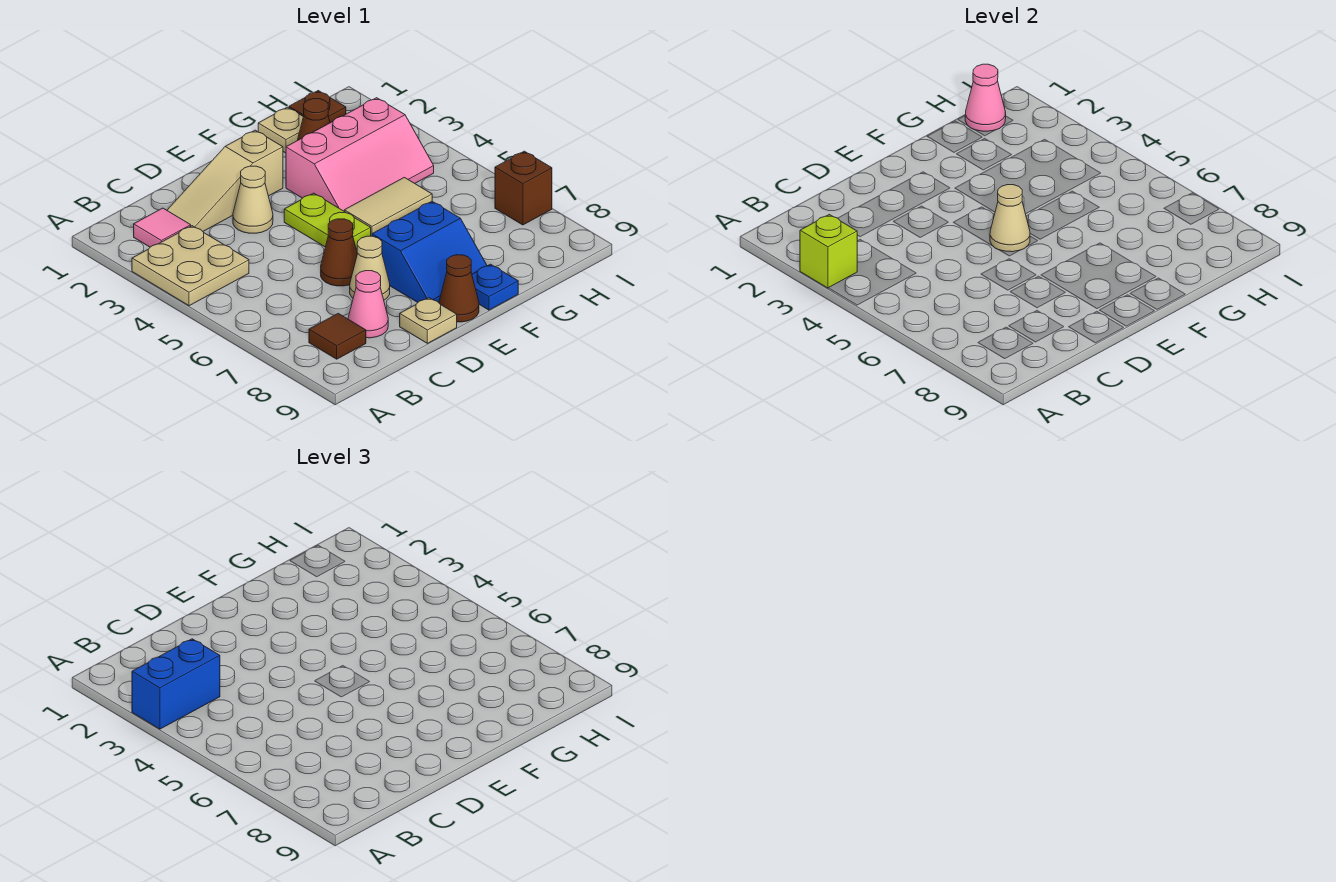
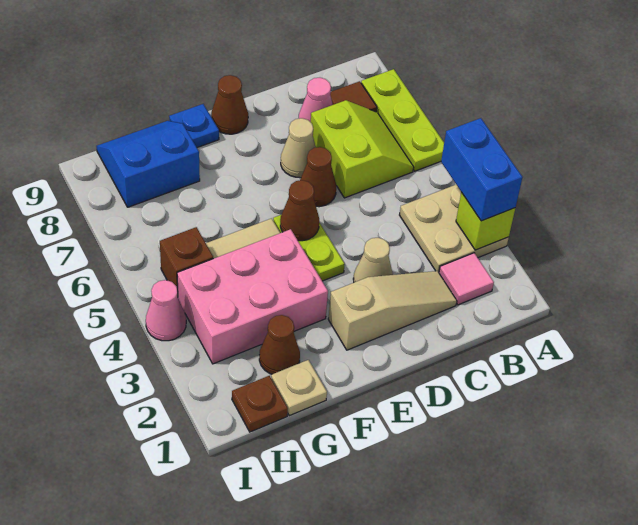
blue brick A3:B3 level 3 -> blue brick A3:A4 level 3
none -> lime plate A6:A8 level 1
none -> lime slope B6:C7 level 1 top C
tan plate D9 level 1 -> none
tan cone E5 level 2 -> brown cone E5 level 2
blue slope E7:F8 level 1 top 7 -> blue slope G8:H9 level 1 top 8
pink slope F3:H4 level 1 top 3 -> pink brick F3:H4 level 1
pink cone H1 level 2 -> pink cone I4 level 1
brown brick I7 level 1 -> brown brick H5 level 1

